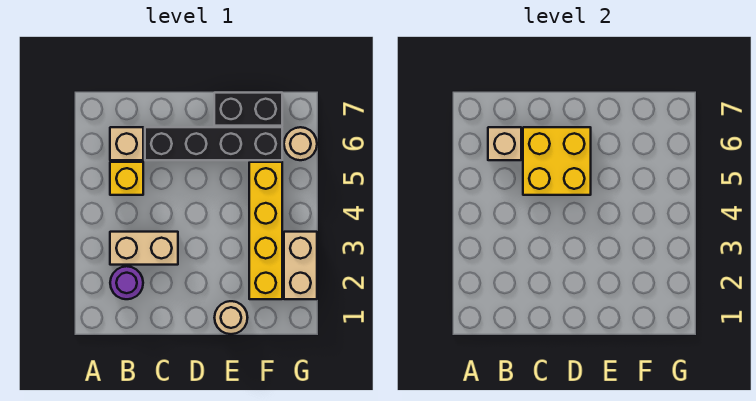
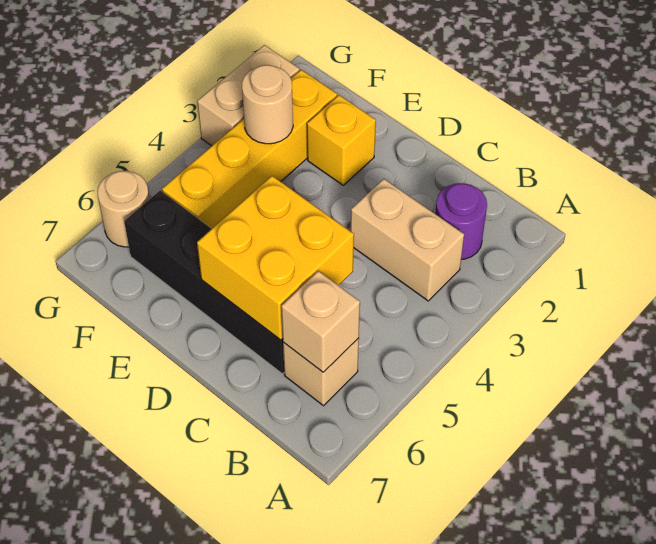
yellow brick B5 level 1 -> yellow brick E2 level 1
tan round brick E1 level 1 -> tan round brick F3 level 2
black brick E7:F7 level 1 -> none

